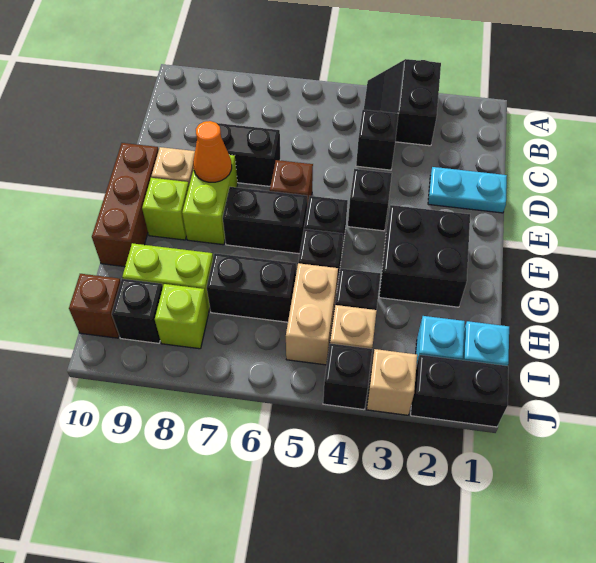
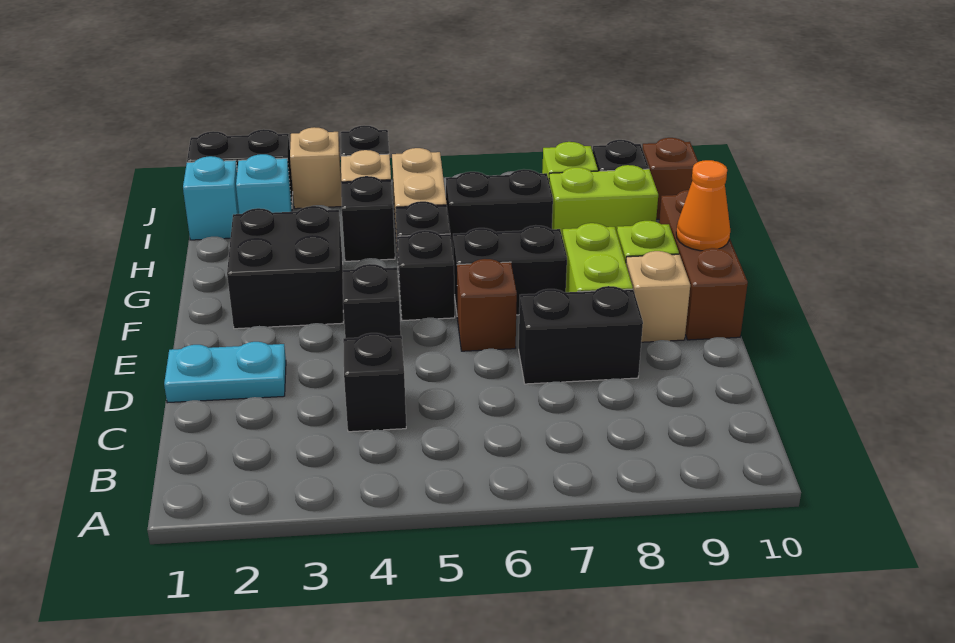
black slope A3:B4 level 1 top 3 -> none
orange cone E8 level 2 -> orange cone F10 level 2

